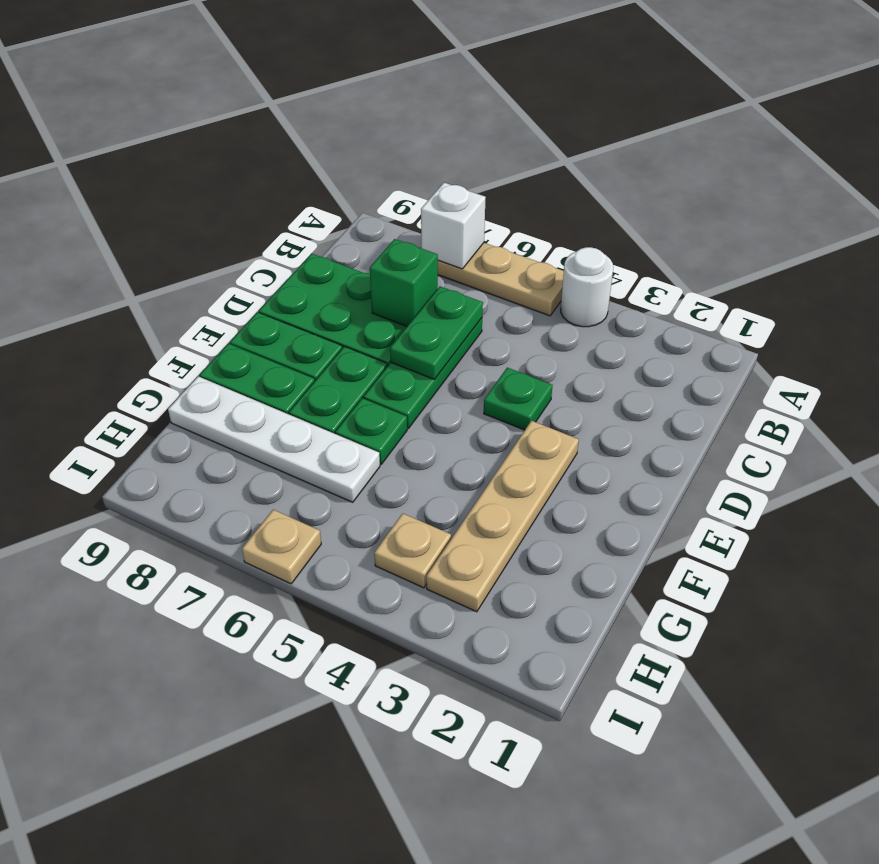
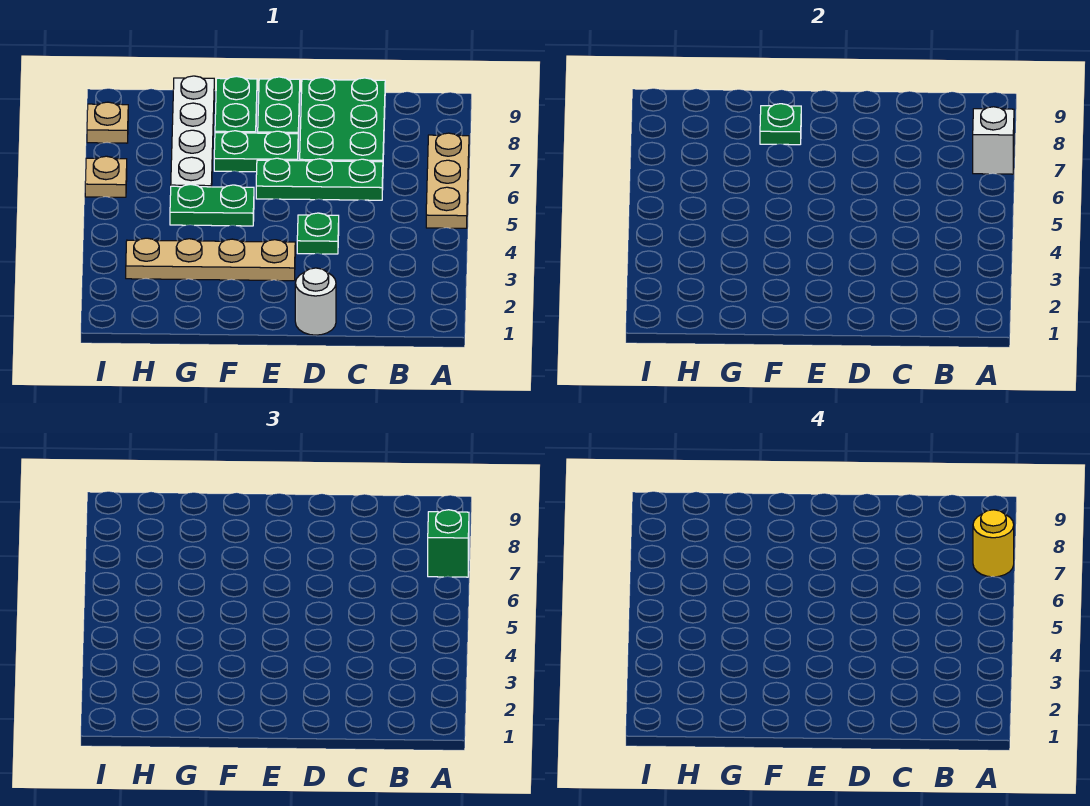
white round brick A4 level 1 -> white round brick D1 level 1
none -> yellow round brick A7 level 4
green plate C6:D6 level 2 -> green plate F5:G5 level 1
green brick C7 level 2 -> green brick A7 level 3
green plate F6 level 1 -> green plate F8 level 2
tan plate H4 level 1 -> tan plate I8 level 1

